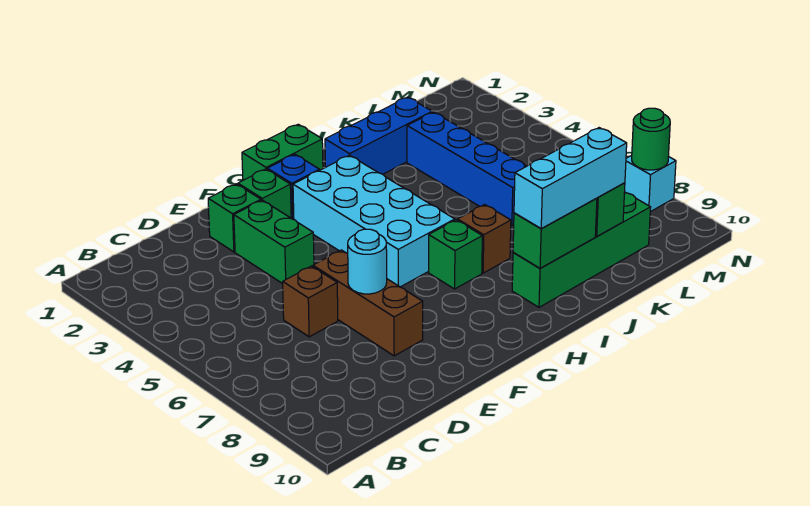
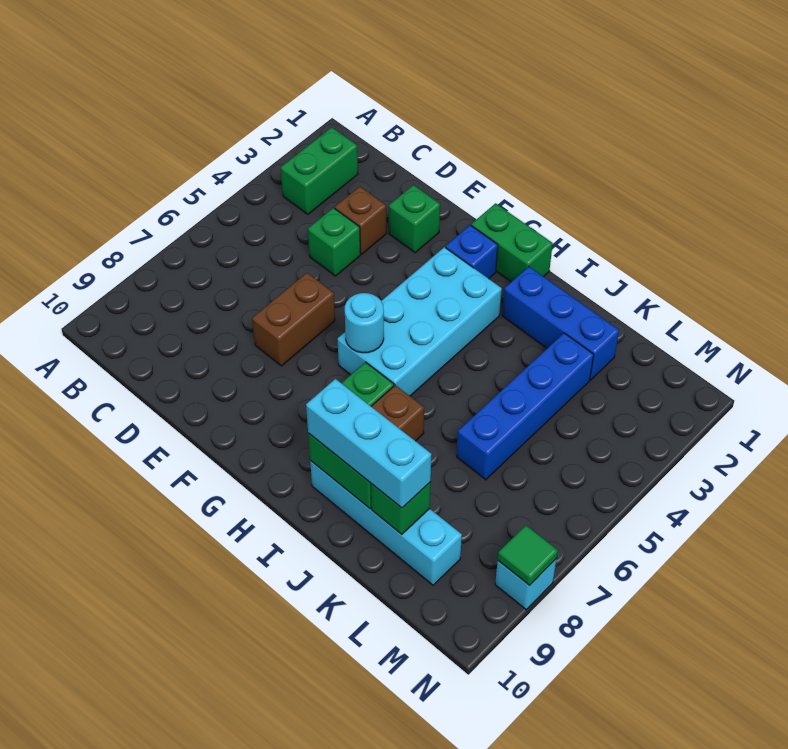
brown brick D6 level 1 -> brown brick D3 level 1
green brick E3:E4 level 1 -> green brick B2:B3 level 1
brown brick E6:E8 level 1 -> brown brick E6:E7 level 1
cyan round brick E7 level 2 -> cyan round brick G6 level 2
green brick F2 level 1 -> green brick D4 level 1
green brick I9:L9 level 1 -> cyan brick I9:L9 level 1
green round brick N8 level 2 -> green tile N8 level 2

